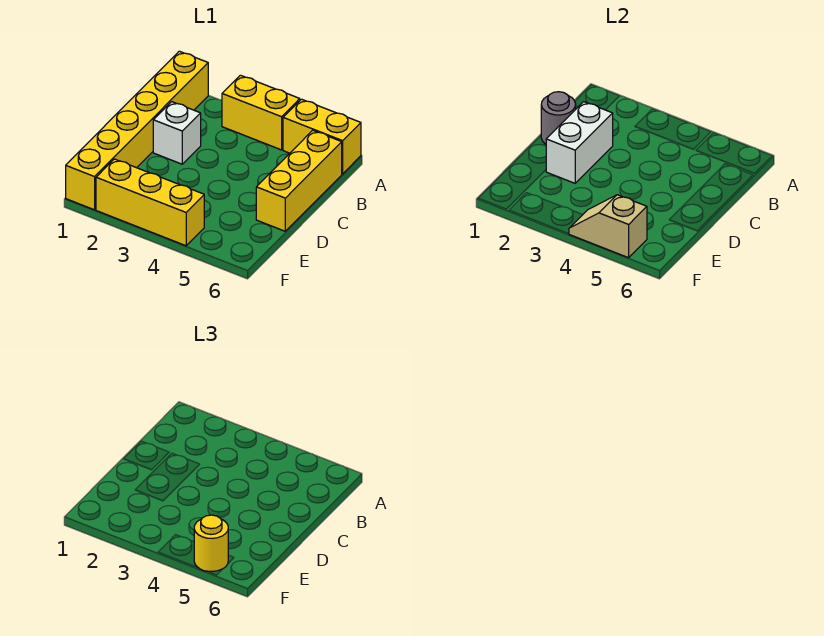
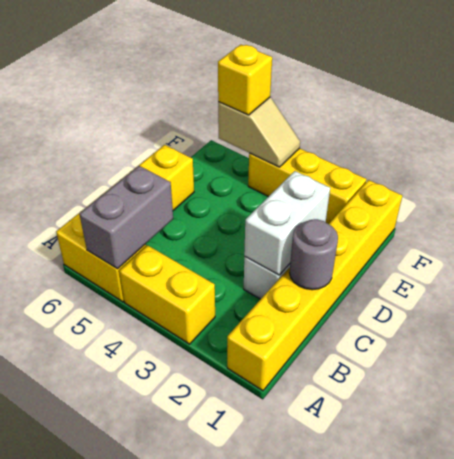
none -> grey brick A5:B5 level 2
yellow round brick F5 level 3 -> yellow brick F5 level 3

